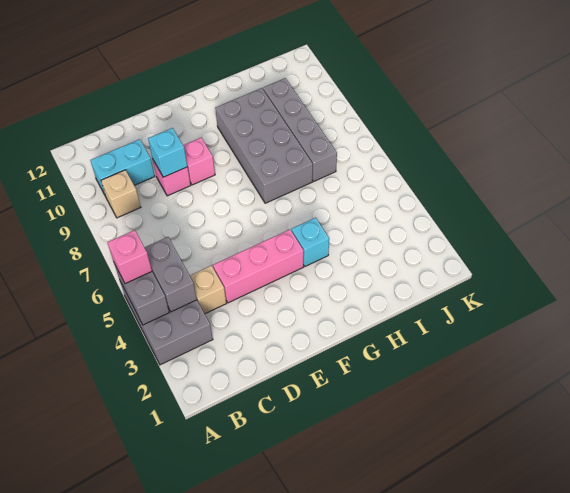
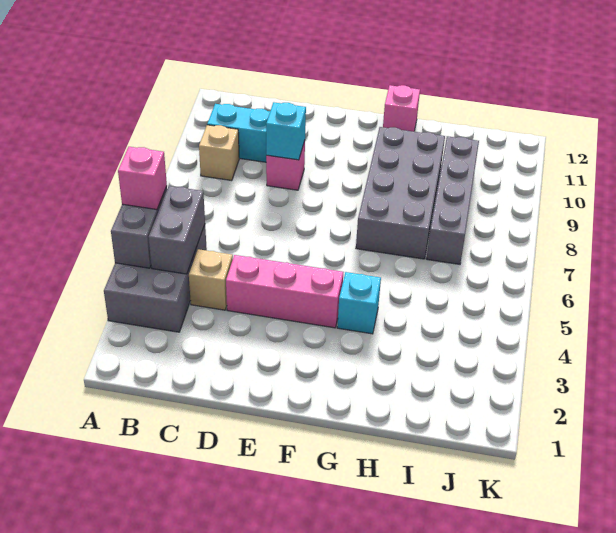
pink brick E9 level 1 -> pink brick G12 level 1

